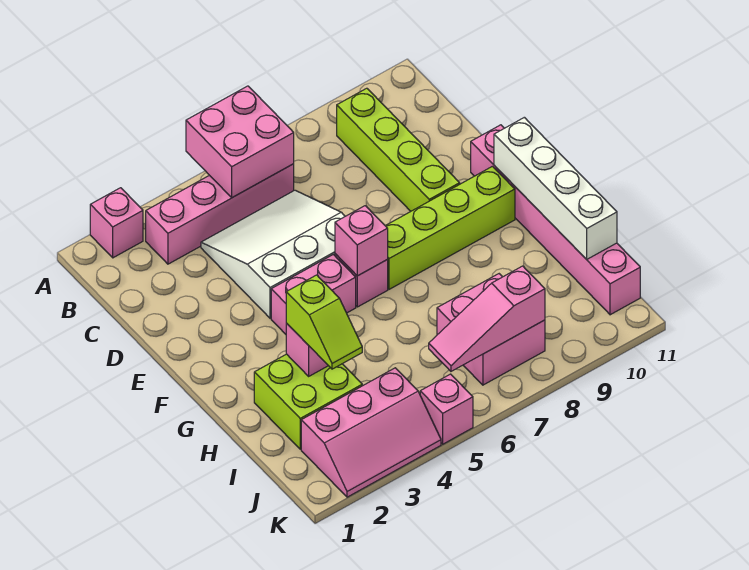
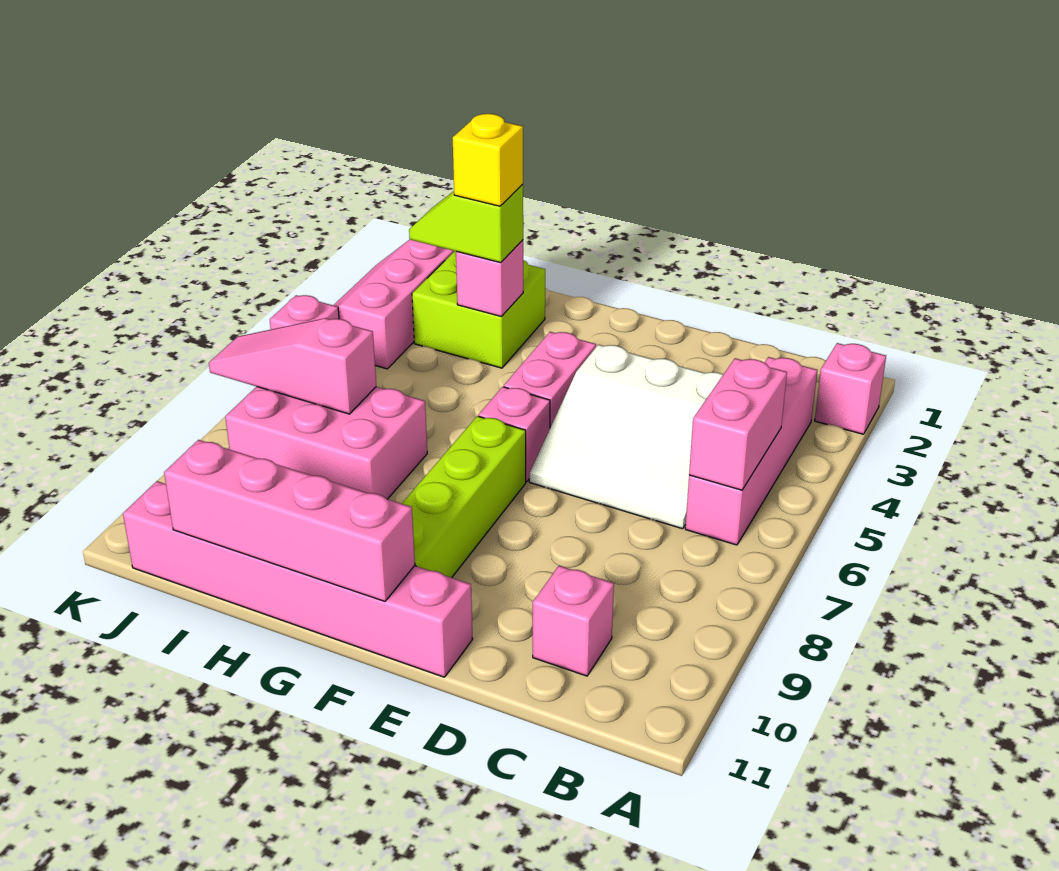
pink brick A5:B6 level 2 -> pink brick B5:B6 level 2
lime brick B9:E9 level 1 -> none
white slope C4:E6 level 1 top E -> white slope C4:E6 level 1 top 4
pink brick F6 level 2 -> pink brick C10 level 1
white brick F11:I11 level 2 -> pink brick F11:I11 level 2
none -> yellow brick H3 level 4
pink brick I7:J8 level 1 -> pink brick H7:J8 level 1
pink slope J6:J8 level 2 top 8 -> pink slope I7:K7 level 2 top I

